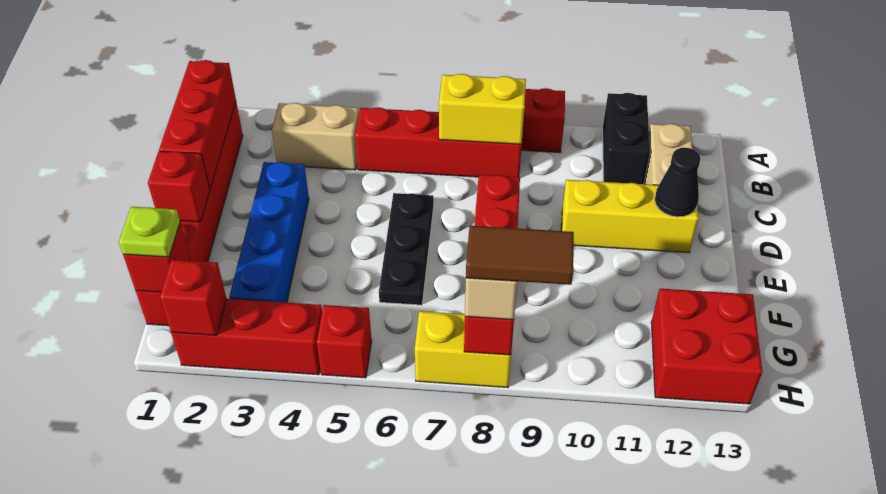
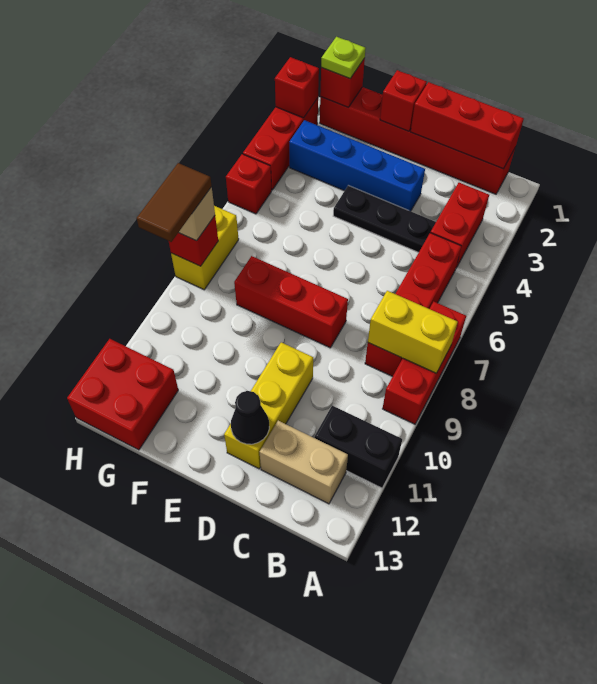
tan brick B3:B4 level 1 -> red brick B3:B4 level 1
yellow brick B7:B8 level 2 -> yellow brick A8:B8 level 2
black plate D6:F6 level 1 -> black plate C4:E4 level 1

